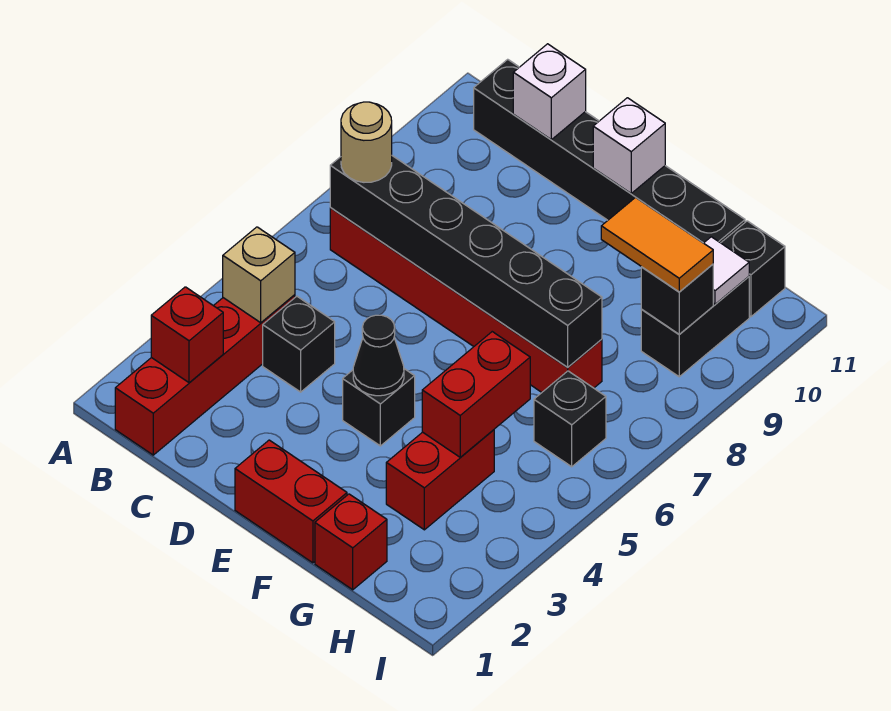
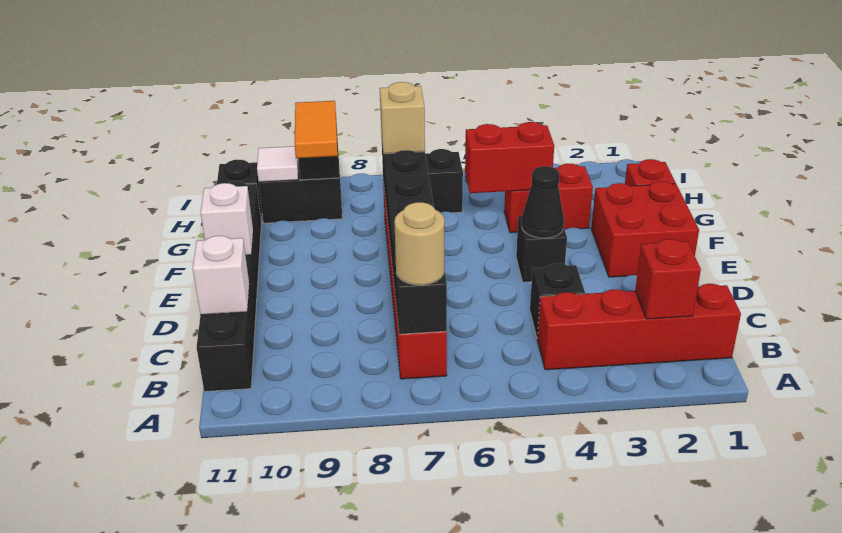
tan brick B4 level 2 -> tan brick G7 level 3
red brick E1:F1 level 1 -> red brick E1:F2 level 1

